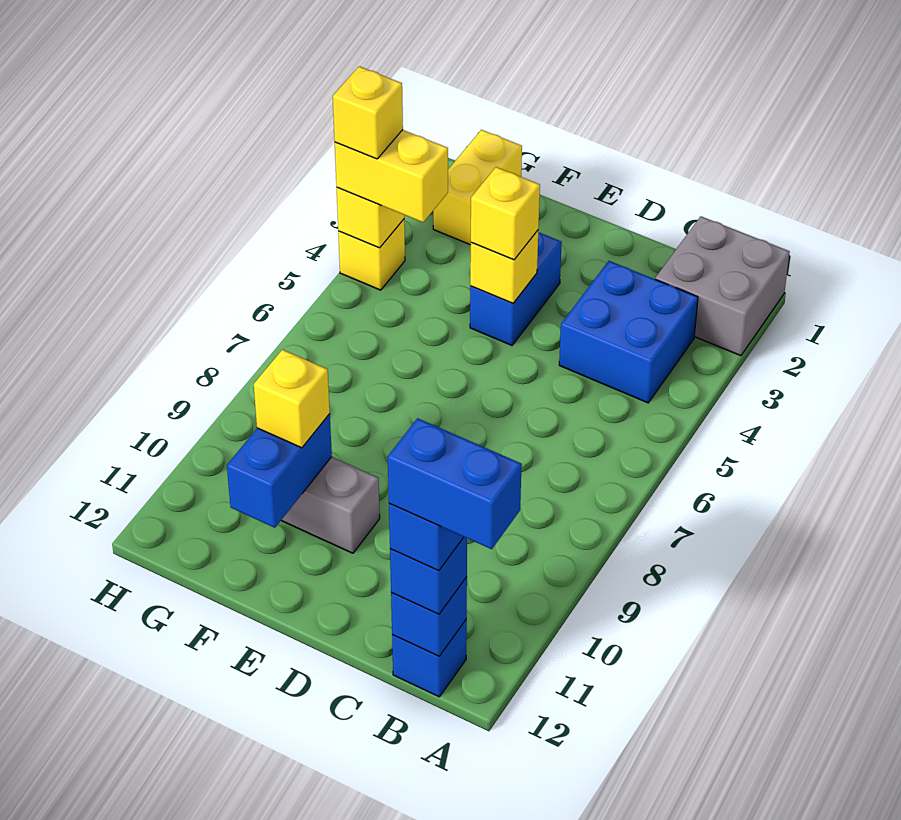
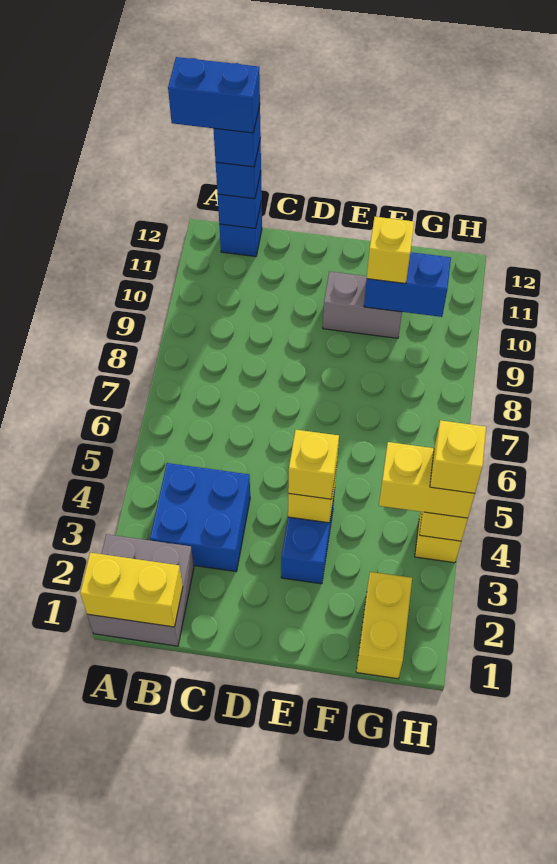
none -> yellow brick A1:B1 level 2
blue brick F10:F11 level 2 -> blue brick F10:G10 level 2

